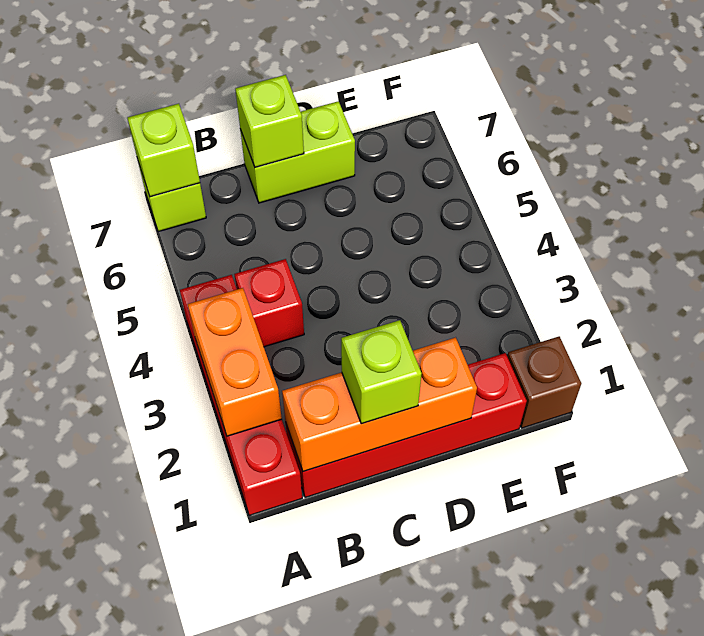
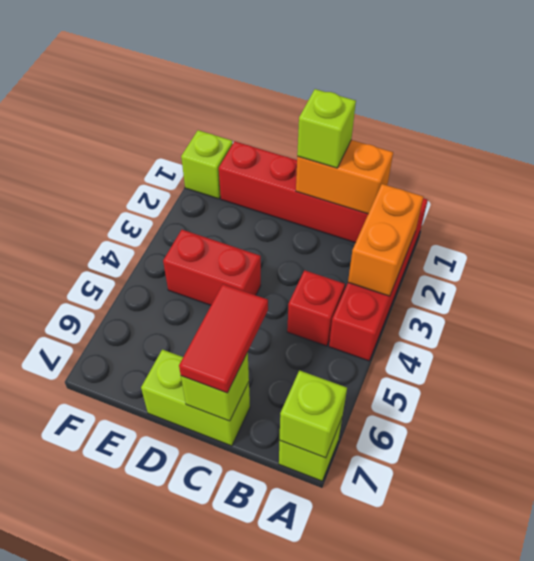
orange brick B1:D1 level 2 -> orange brick B1:C1 level 2
none -> red tile C6:C7 level 3
none -> red brick D4:E4 level 1
brown brick F1 level 1 -> lime brick F1 level 1

